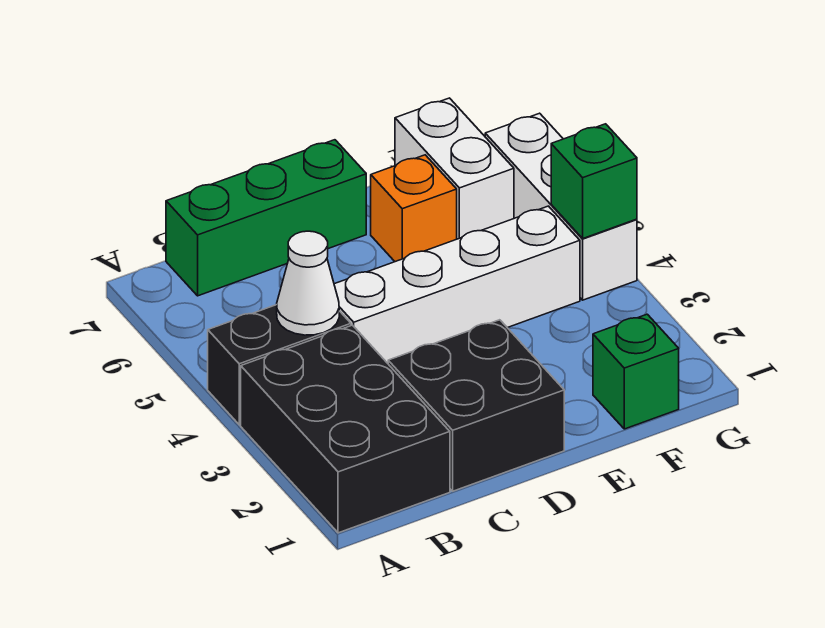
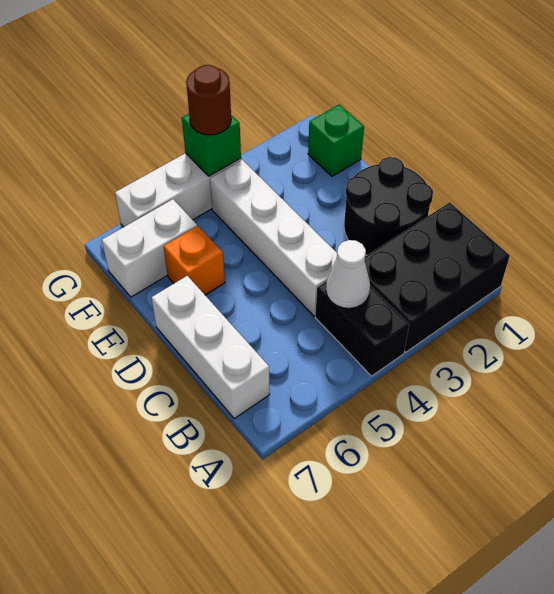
green brick B7:D7 level 1 -> white brick B7:D7 level 1
black brick C1:D2 level 1 -> black round brick C1:D2 level 1
none -> brown round brick G4 level 3

